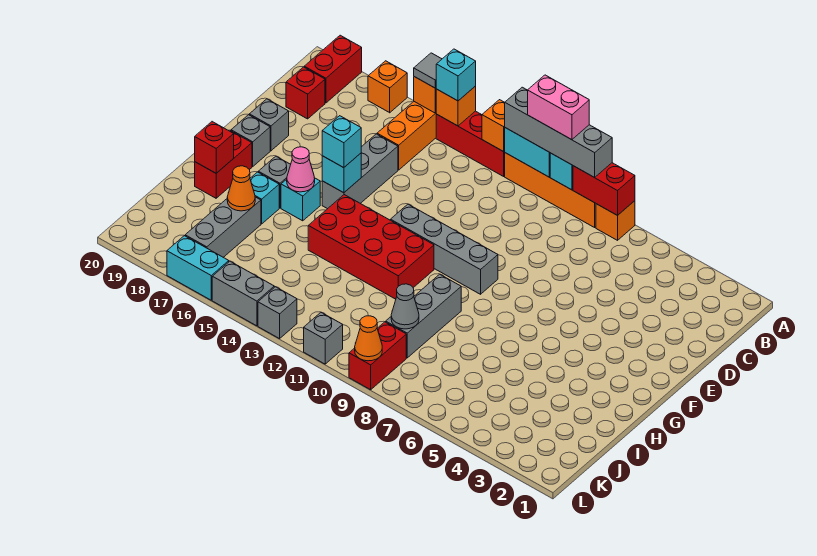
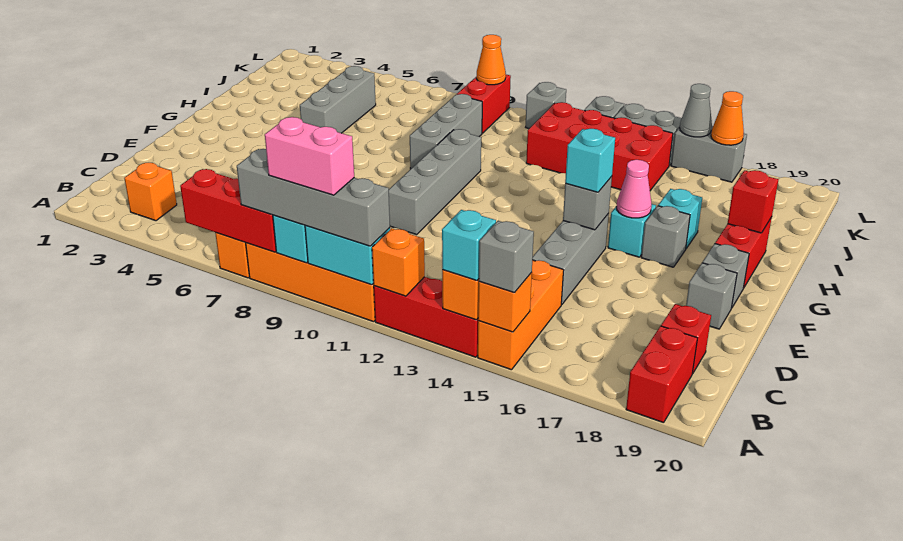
red brick A7:A8 level 2 -> red brick A6:A8 level 2
grey tile A15 level 3 -> grey brick A15 level 3
orange brick A17 level 1 -> orange brick B3 level 1
grey brick F9:F12 level 1 -> grey brick E10:H10 level 1
cyan brick F15 level 2 -> grey brick F15 level 2
red brick G11:H14 level 1 -> red brick J12:K15 level 1
grey brick I17:K17 level 1 -> grey brick H5:J5 level 1
orange cone I17 level 2 -> orange cone L17 level 2
grey cone J9 level 2 -> grey cone L16 level 2
cyan brick L16:L17 level 1 -> grey brick L16:L17 level 1

